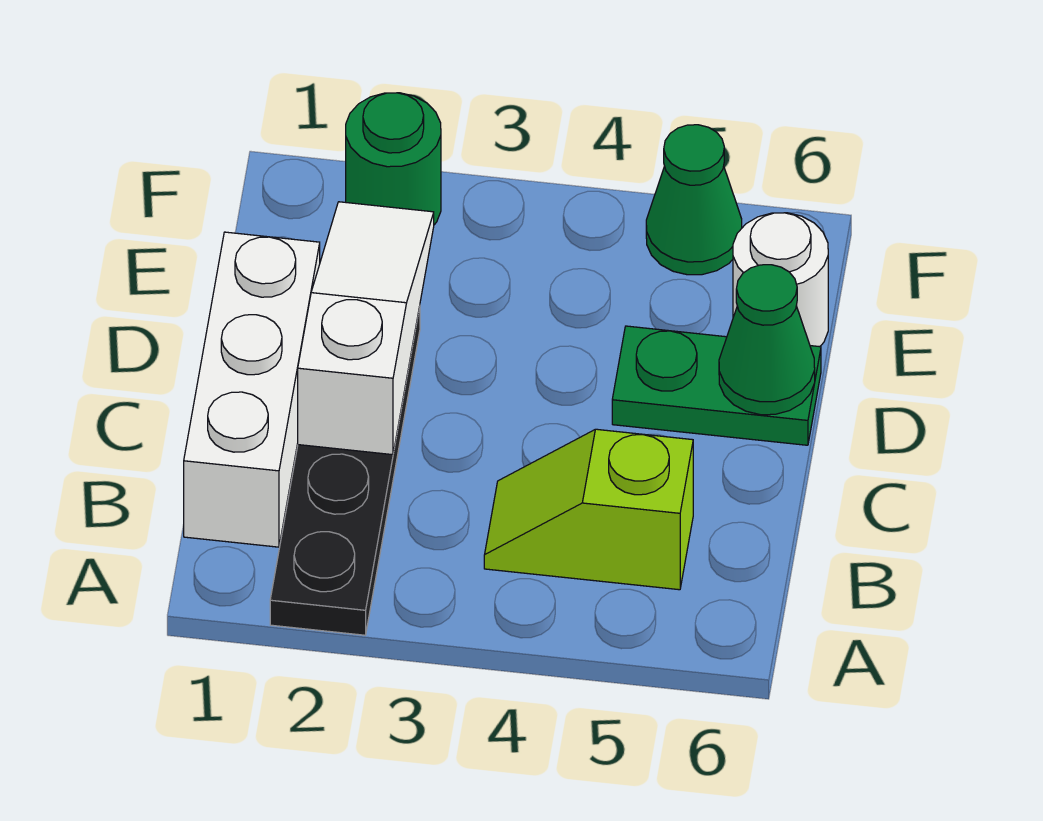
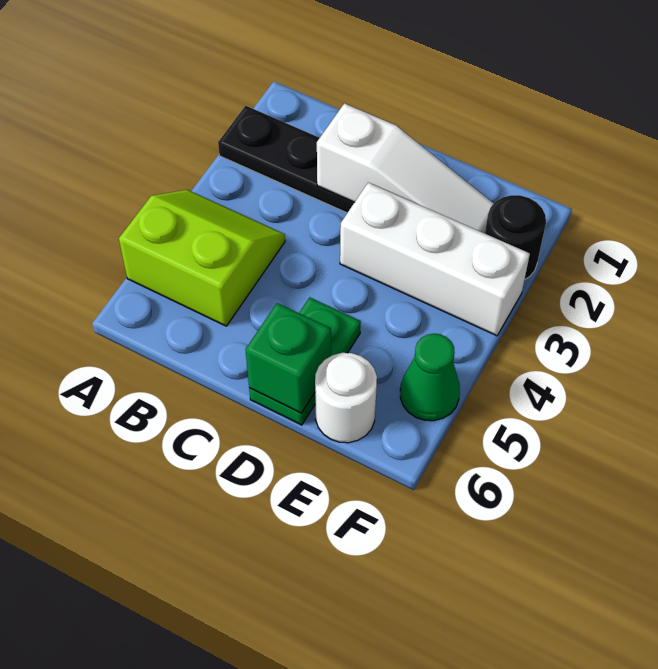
white brick B1:D1 level 1 -> white brick D3:F3 level 1
lime slope B4:B5 level 1 top 5 -> lime slope A4:B5 level 1 top 5
green cone D6 level 2 -> green brick D6 level 2
green round brick F2 level 1 -> black round brick F2 level 1

